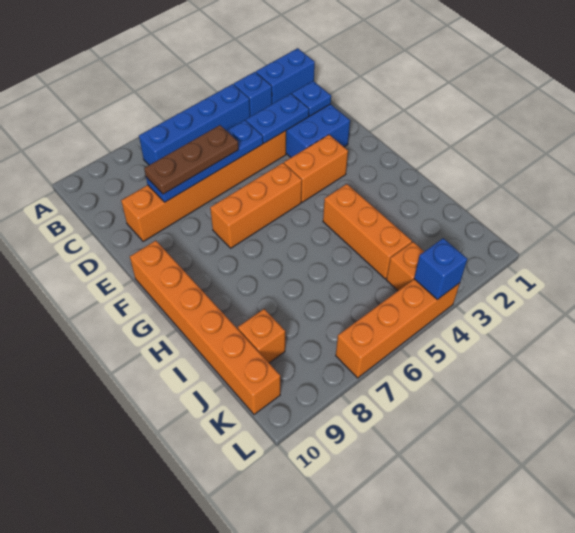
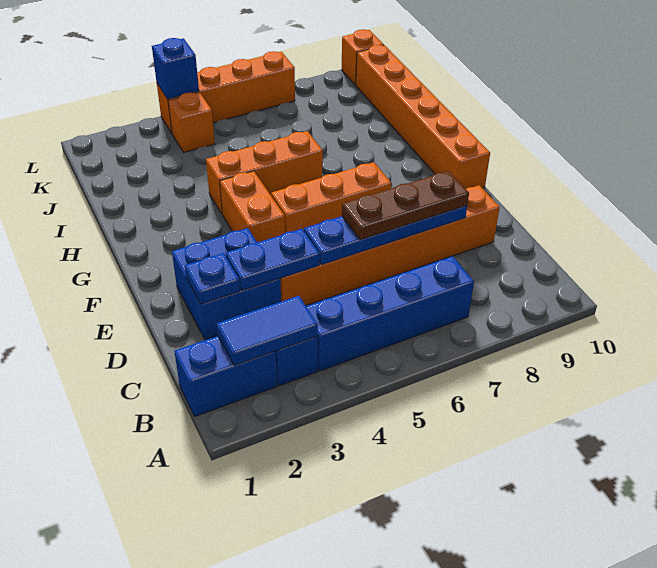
none -> blue tile B2:B3 level 2
orange brick F3:F4 level 1 -> orange brick F4:G4 level 1
orange brick H4:J4 level 1 -> orange brick H4:H6 level 1
orange brick J9 level 1 -> orange brick L10 level 1

